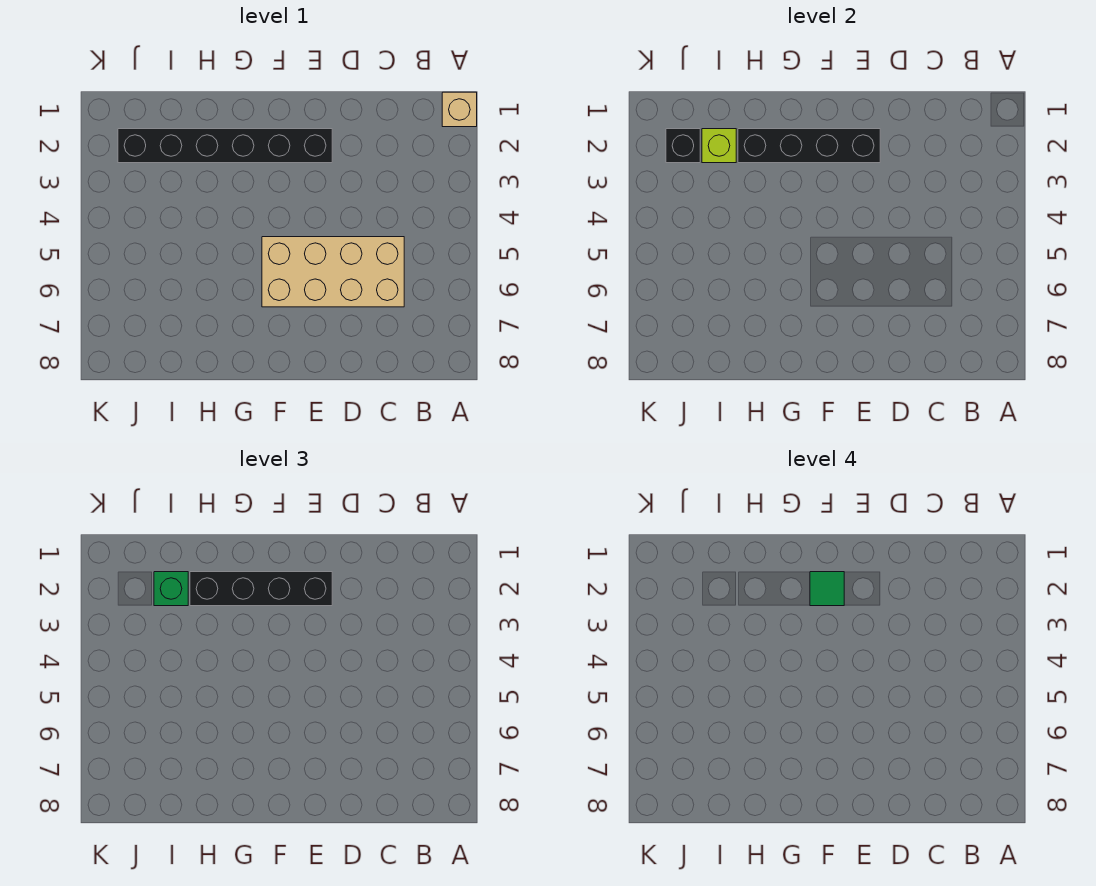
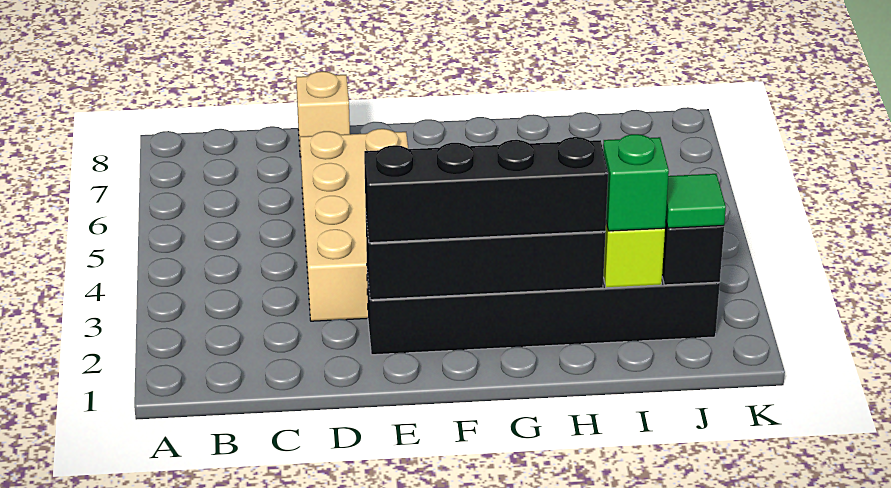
tan brick A1 level 1 -> tan brick D8 level 1
tan brick C5:F6 level 1 -> tan brick D3:E6 level 1
green tile F2 level 4 -> green tile J2 level 3

